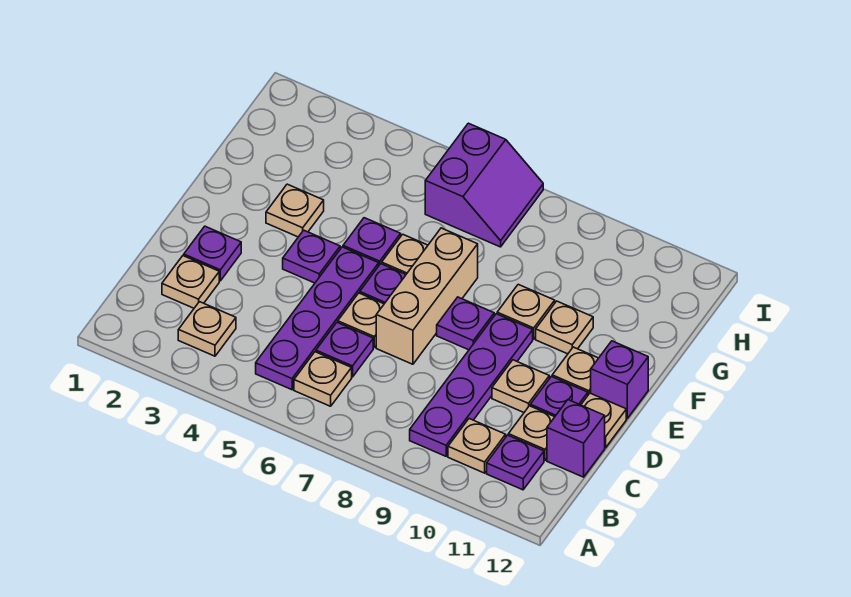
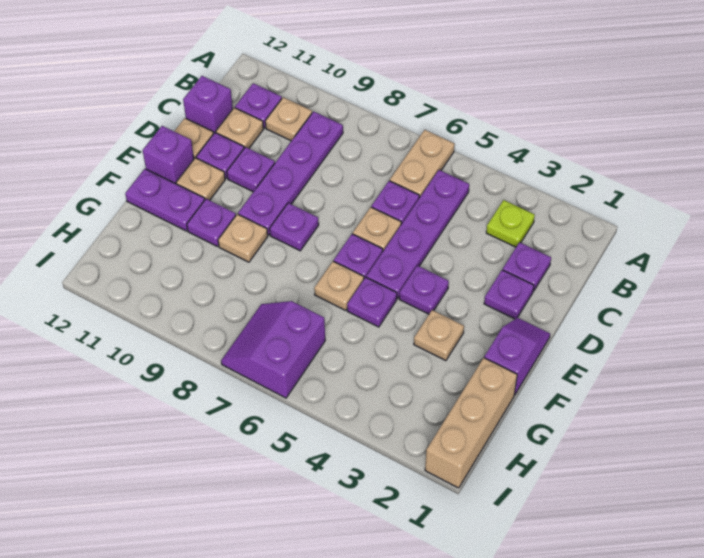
tan plate B3 level 1 -> lime plate B3 level 1
tan plate B6 level 1 -> tan plate A6:B6 level 1
tan plate C2 level 1 -> purple plate C2 level 1
tan brick D7:F7 level 1 -> tan brick G1:I1 level 1
tan plate D10 level 1 -> purple plate D10 level 1
none -> purple slope E1:F1 level 1 top F
tan plate F10 level 1 -> purple plate F10 level 1
none -> purple plate F11:F12 level 1

